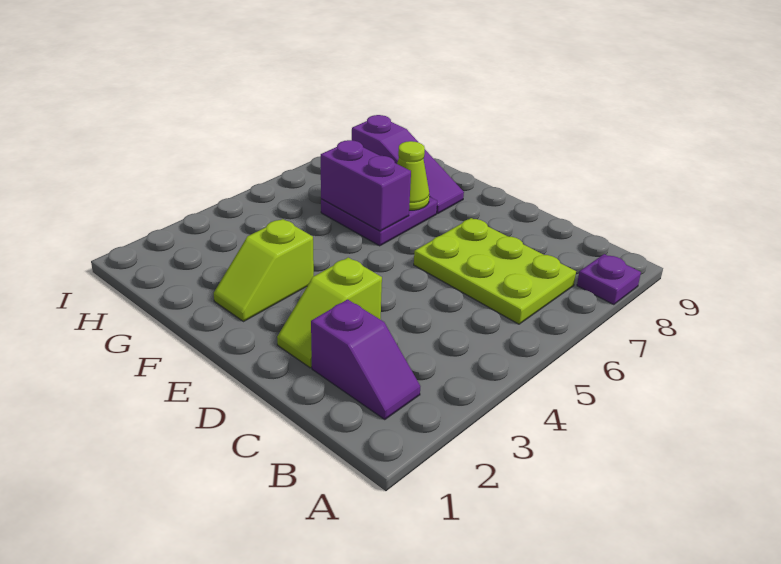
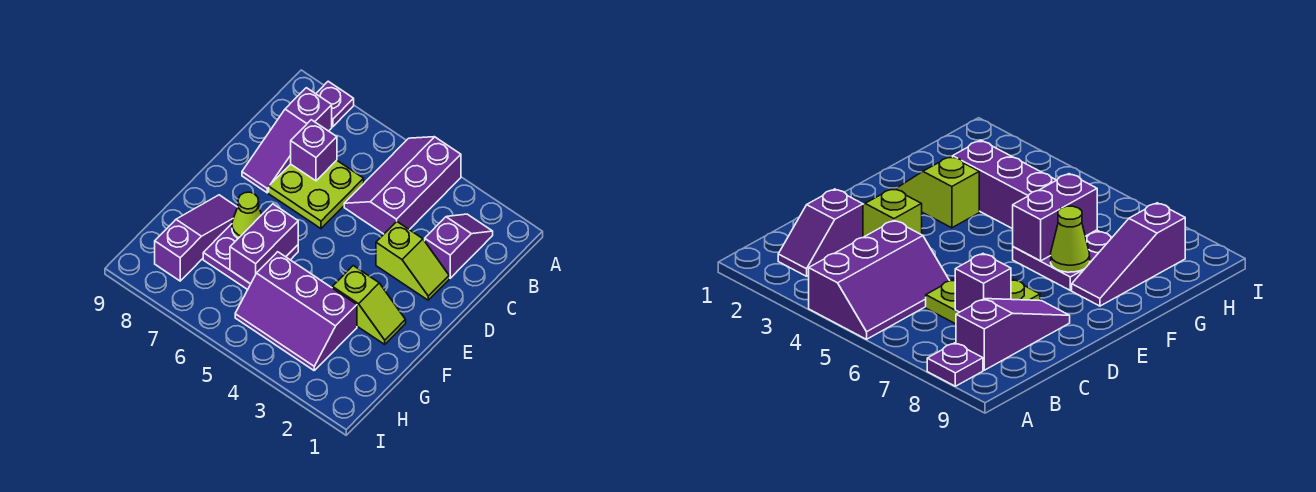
none -> purple slope A4:C5 level 1 top 4
lime plate B6:D7 level 1 -> lime plate C6:D7 level 1
none -> purple slope B8:D8 level 1 top B
none -> purple brick C7 level 2
none -> purple slope G3:H5 level 1 top G

